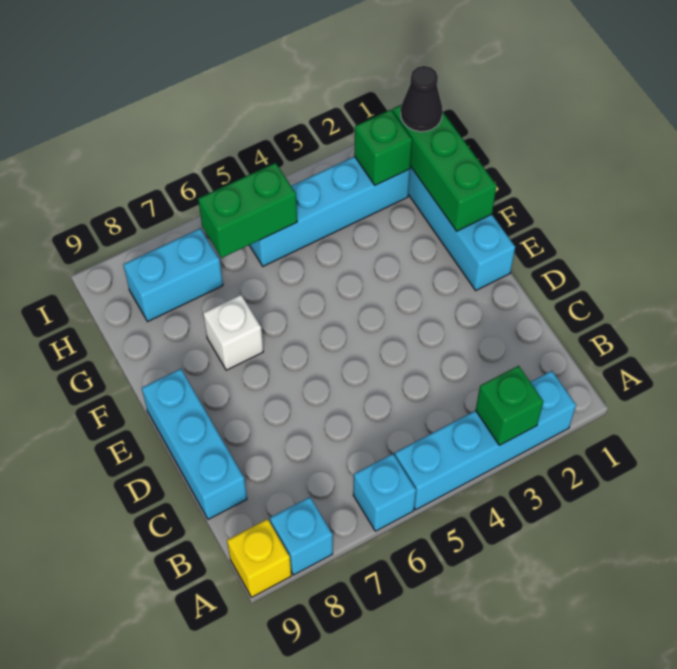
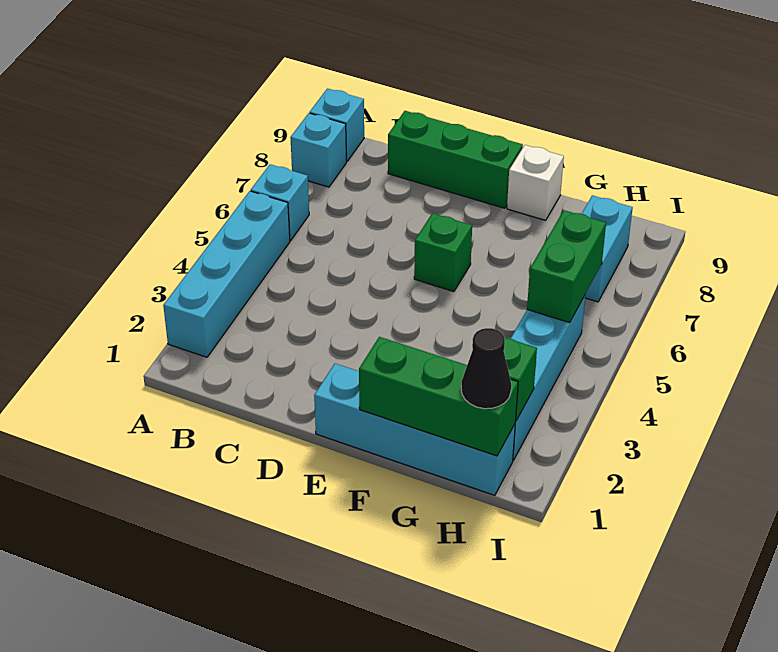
green brick A3 level 2 -> green brick E6 level 1
yellow brick A9 level 1 -> cyan brick A9 level 1
cyan brick C9:E9 level 1 -> green brick C9:E9 level 1
white brick F7 level 1 -> white brick F9 level 1

